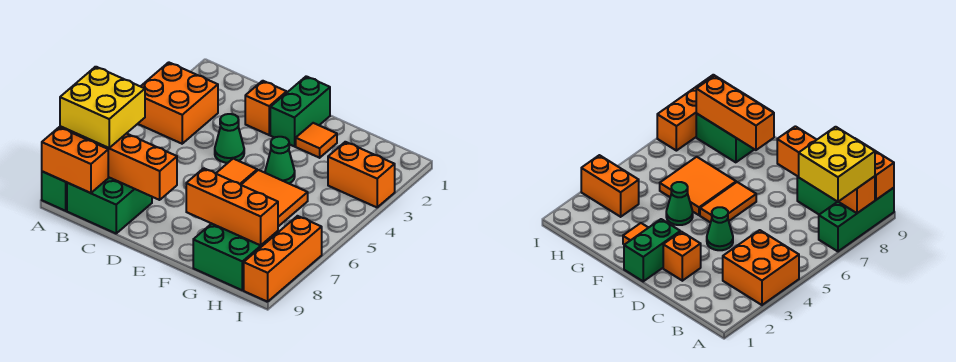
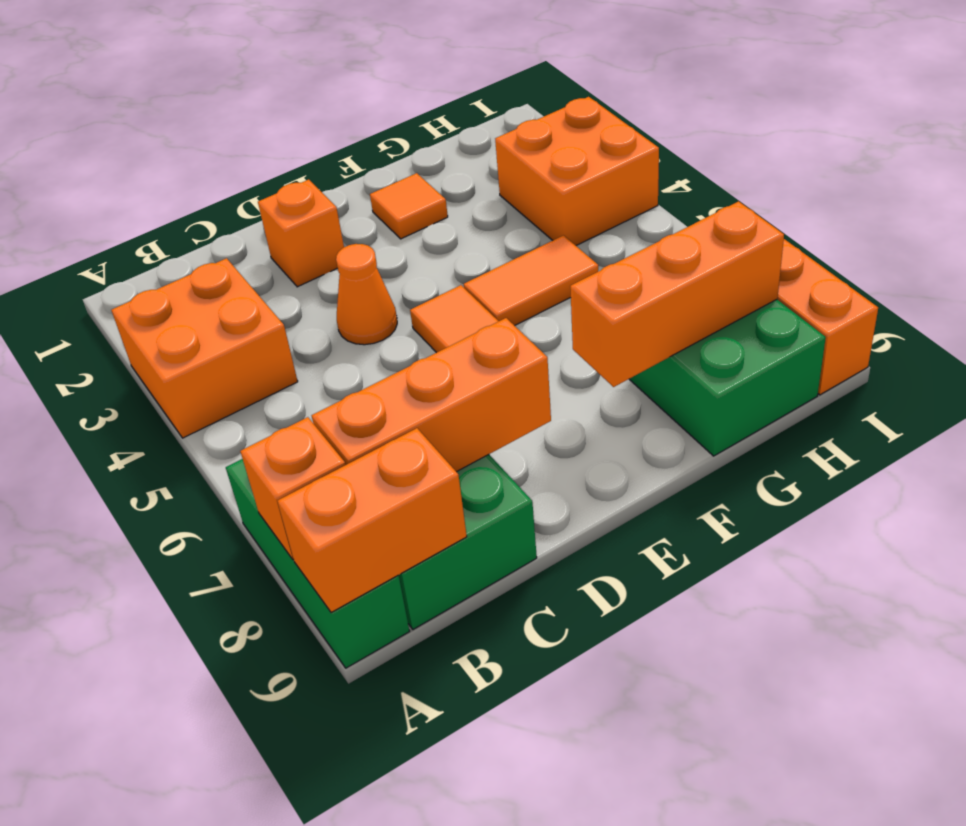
yellow brick A7:B8 level 3 -> none
green cone D4 level 1 -> orange cone D4 level 1
green brick E1:E2 level 1 -> none
green cone F4 level 1 -> none
orange tile F5:G6 level 1 -> orange tile F5:G5 level 1
orange brick H3:I3 level 1 -> orange brick H3:I4 level 1

